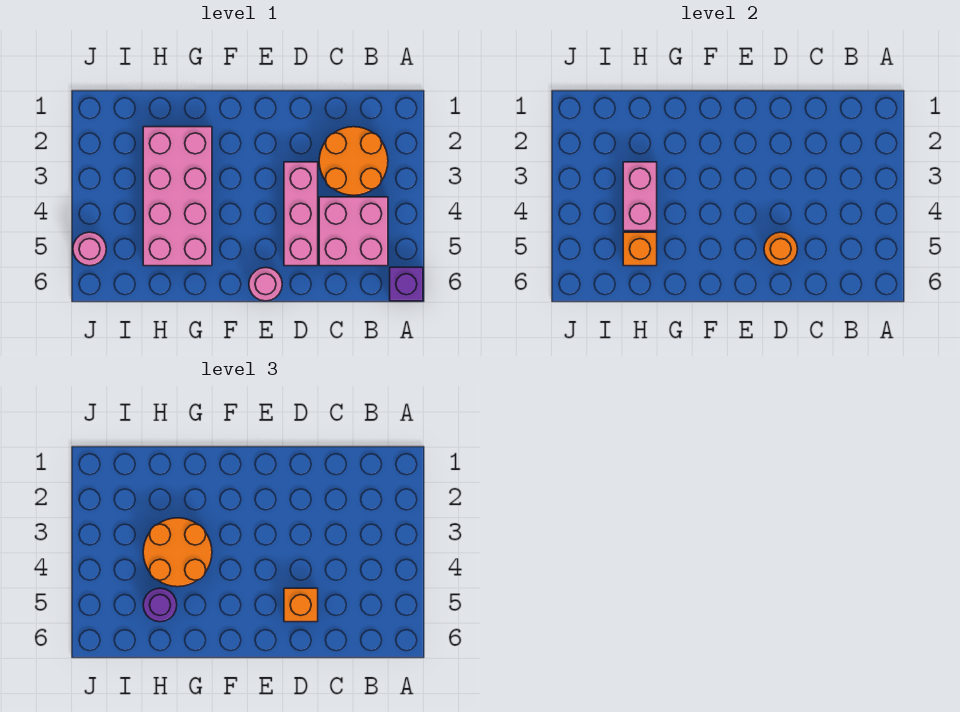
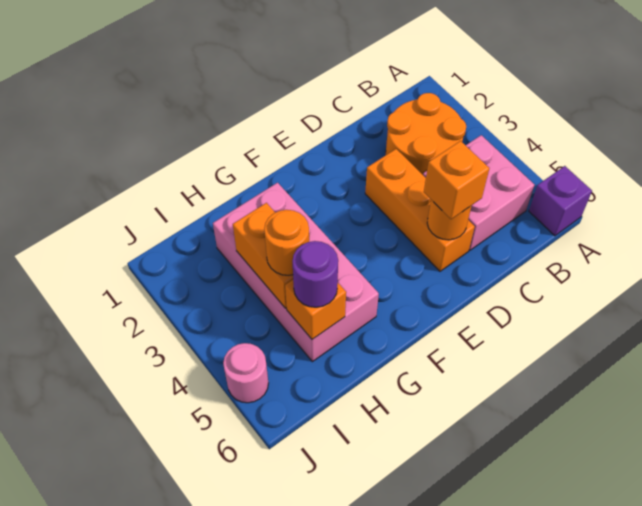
pink brick D3:D5 level 1 -> orange brick D3:D5 level 1
pink round brick E6 level 1 -> none
orange round brick G3:H4 level 3 -> orange round brick H4 level 3
pink brick H3:H4 level 2 -> orange brick H3:H4 level 2

